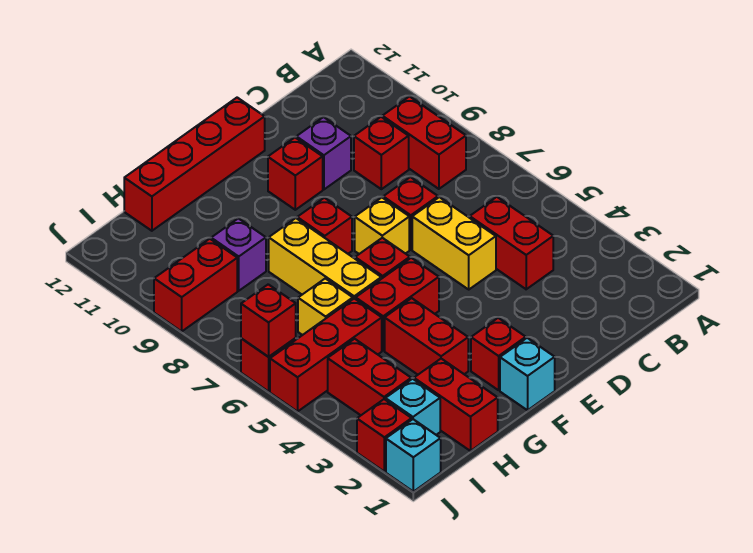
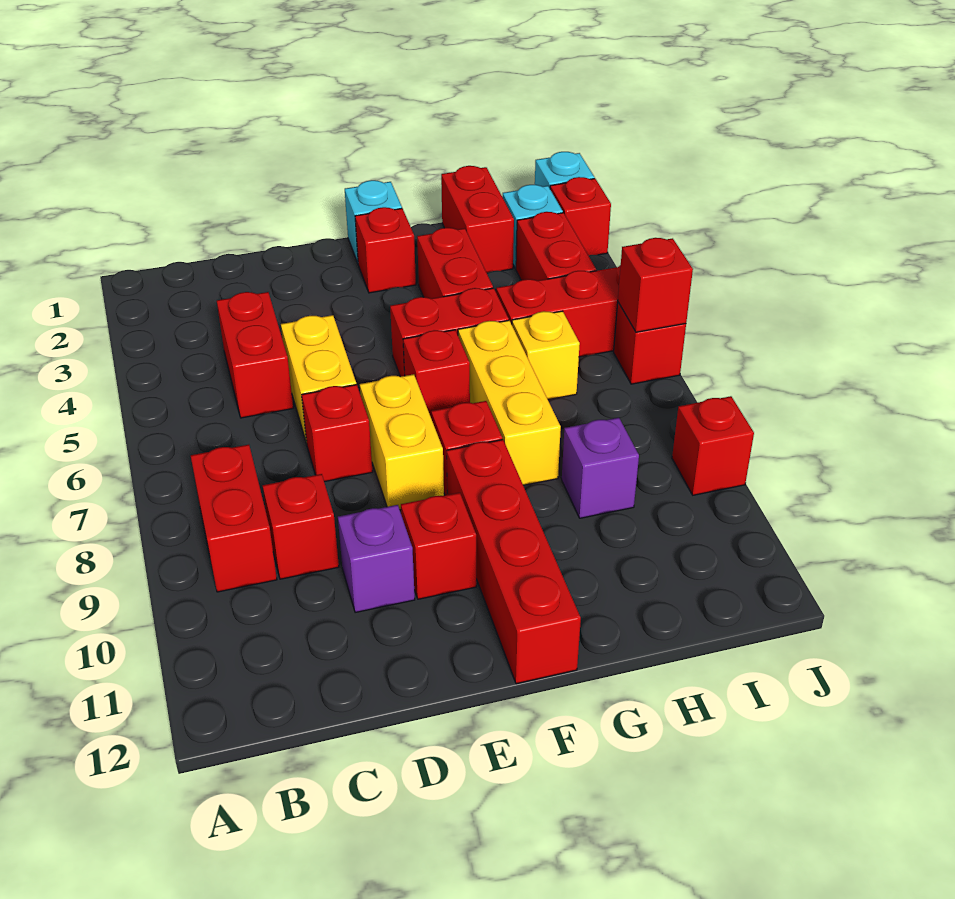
yellow brick E7 level 1 -> yellow brick E7:E8 level 1
red brick E12:H12 level 1 -> red brick F9:F12 level 1
red brick I9:J9 level 1 -> red brick J9 level 1

